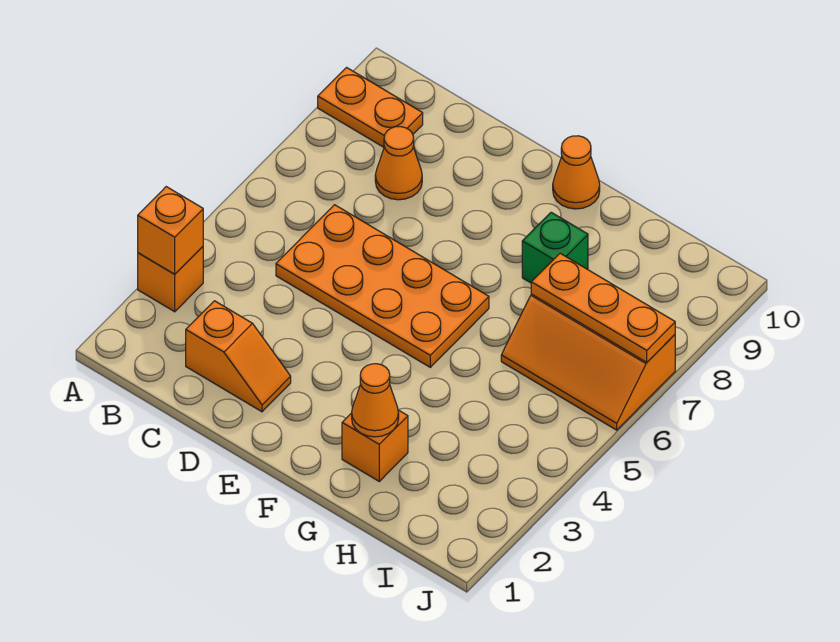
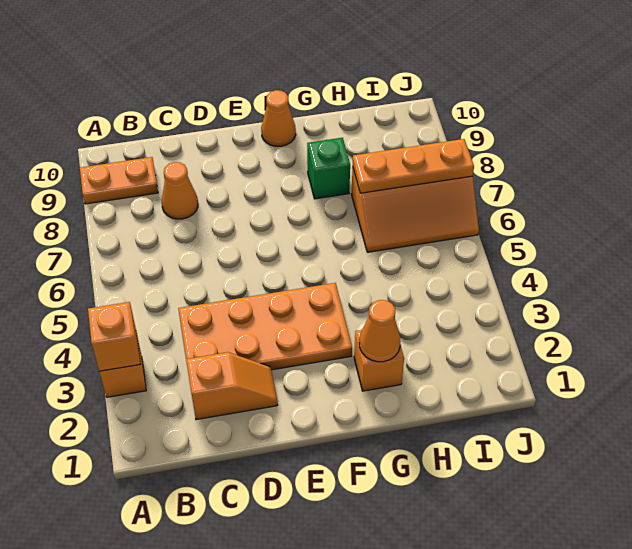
orange plate C5:F6 level 1 -> orange plate C3:F4 level 1

